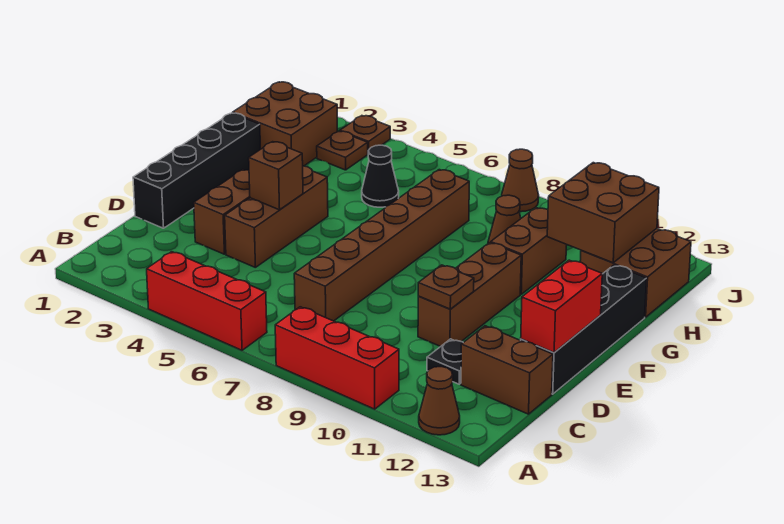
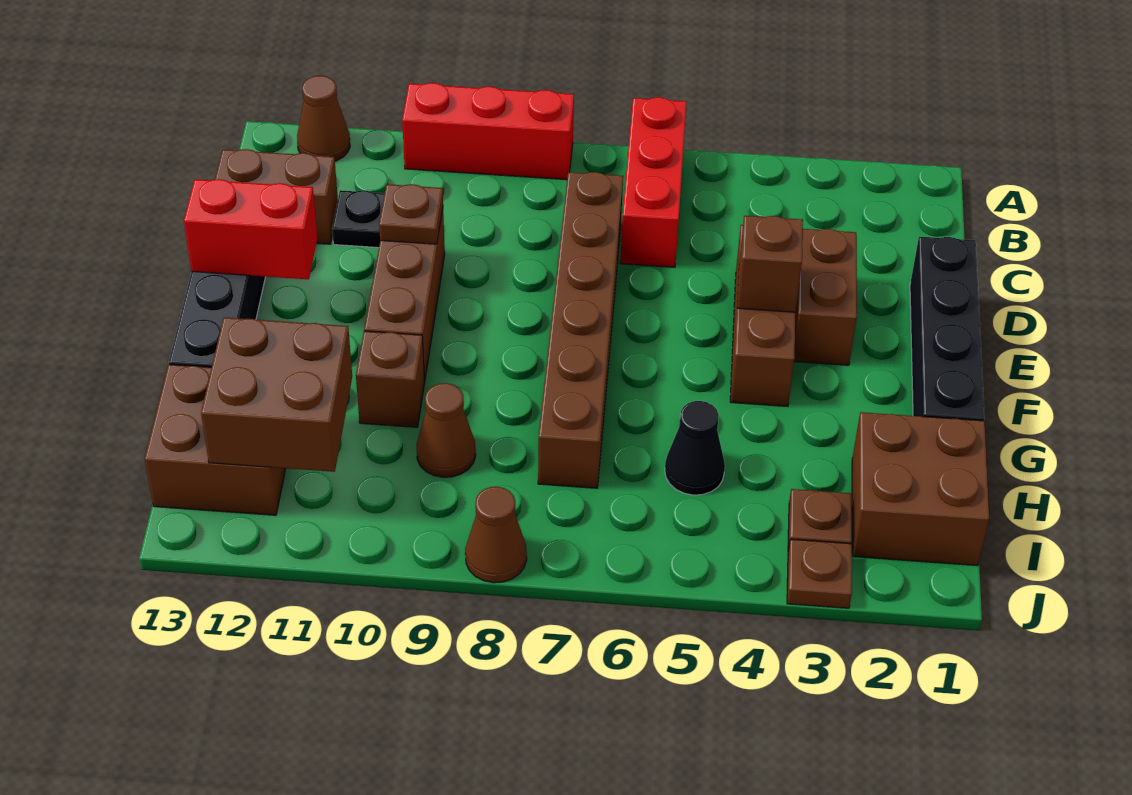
red brick A4:A6 level 1 -> red brick A6:C6 level 1
red brick D13:E13 level 2 -> red brick E12:E13 level 2
brown brick G10:H10 level 1 -> brown brick G10 level 1

